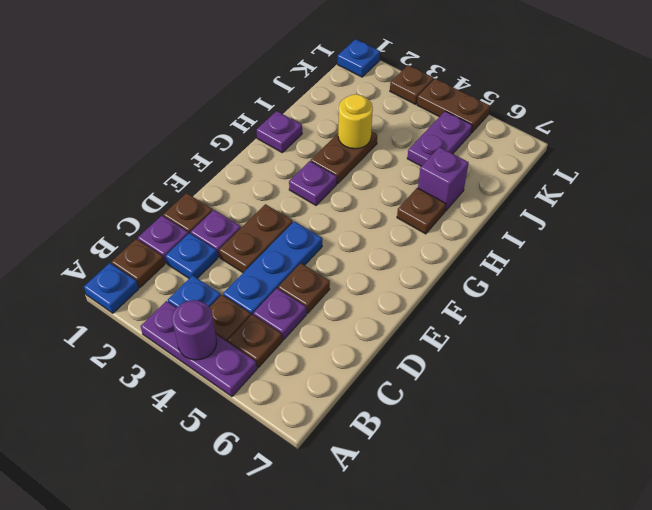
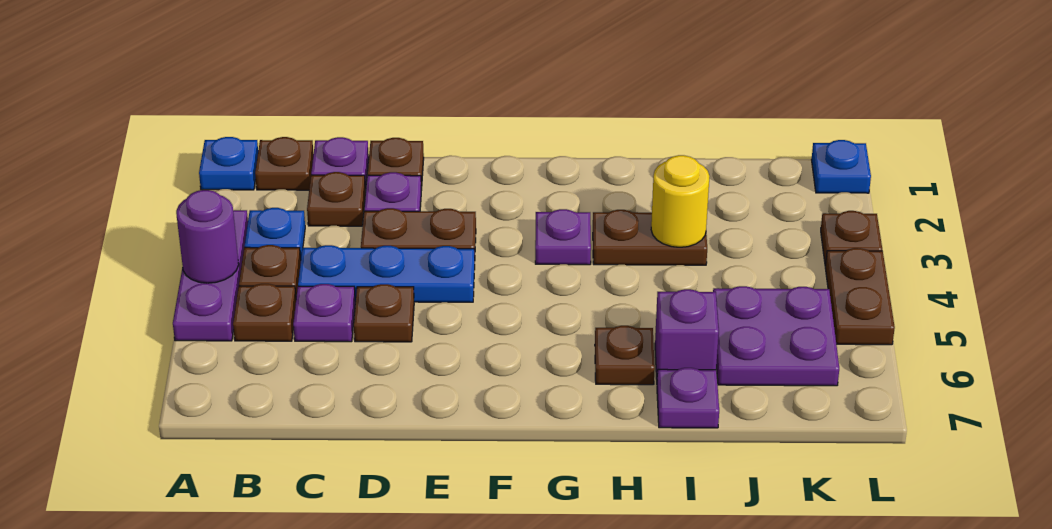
blue plate C2 level 1 -> brown plate C2 level 1
purple plate H1 level 1 -> purple plate I7 level 1
purple plate J5:K5 level 1 -> purple plate J5:K6 level 1

